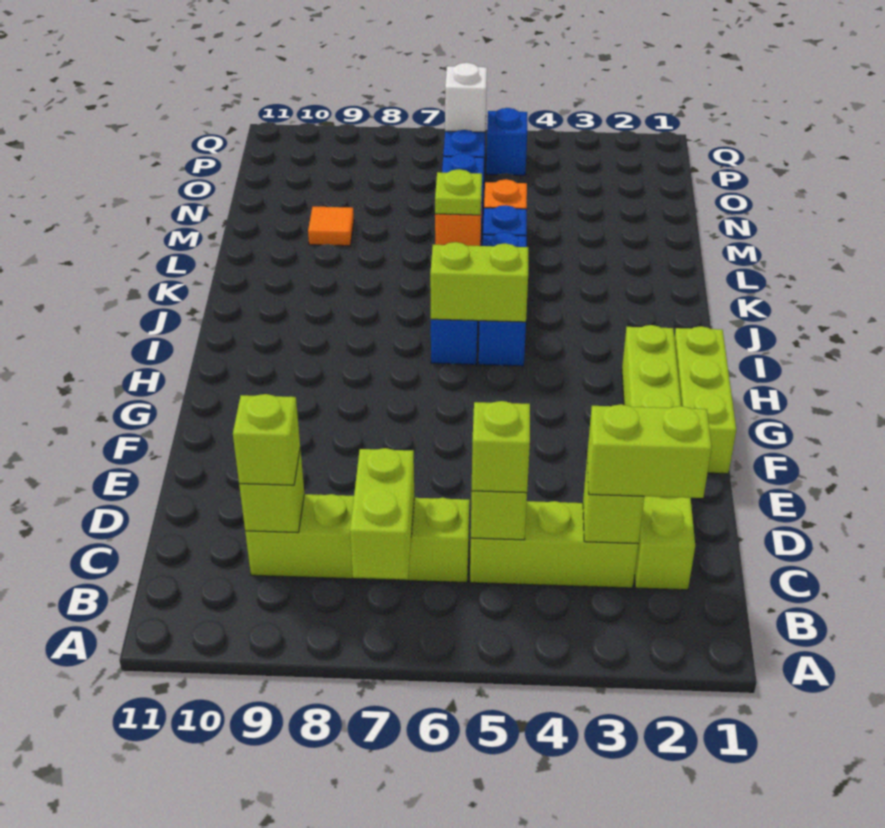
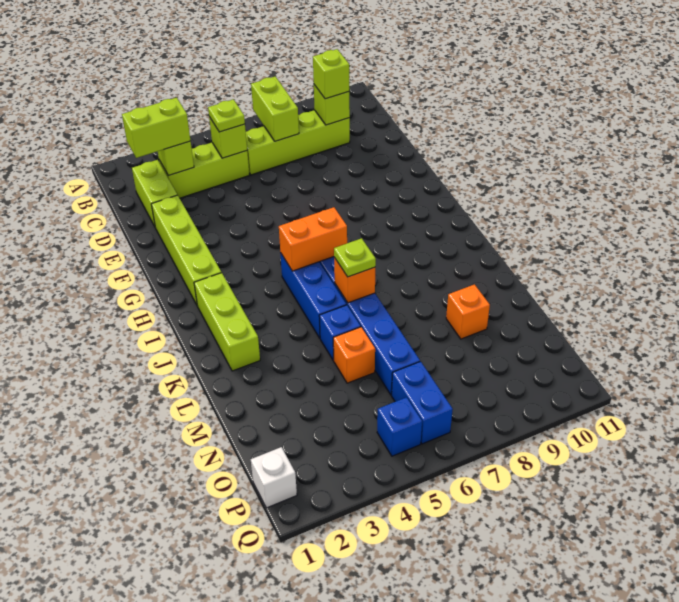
lime brick C5 level 3 -> lime plate C5 level 3
lime brick F1:H1 level 1 -> lime brick I2:K2 level 1
lime brick I5:I6 level 2 -> orange brick I5:I6 level 2
orange tile M9 level 1 -> orange brick M9 level 1
white brick P6 level 2 -> white brick P1 level 1

